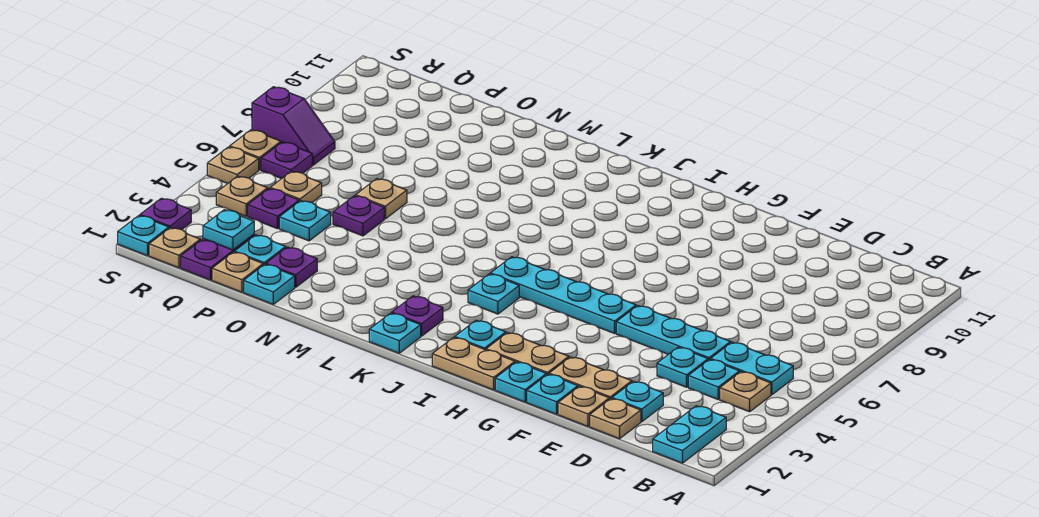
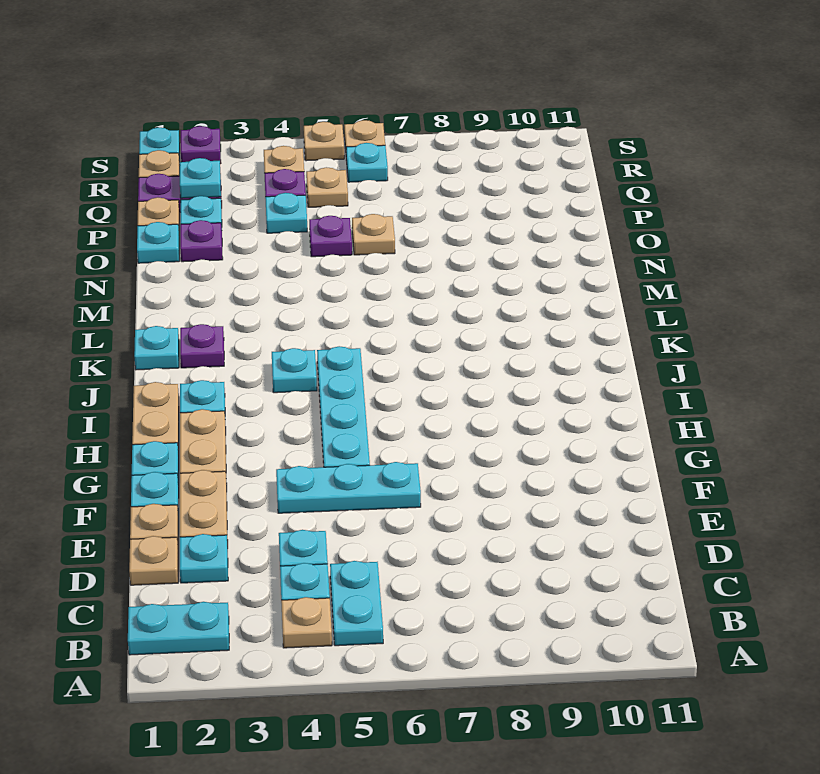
cyan plate D5:F5 level 1 -> cyan plate F4:F6 level 1
purple plate R6 level 1 -> cyan plate R6 level 1
purple slope R7:S7 level 1 top S -> none

